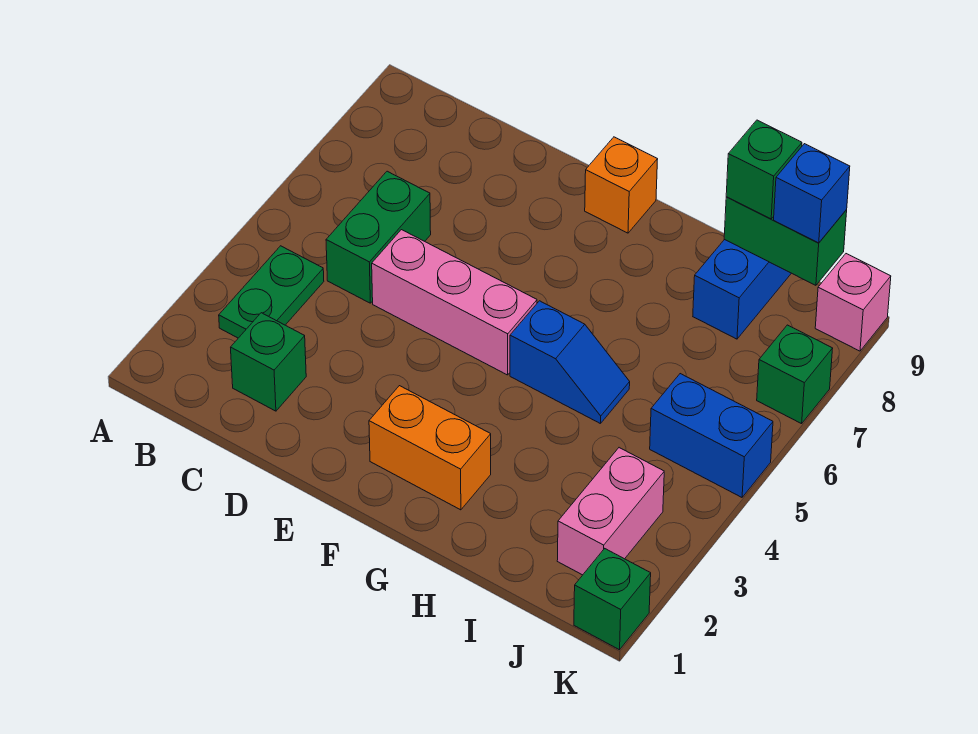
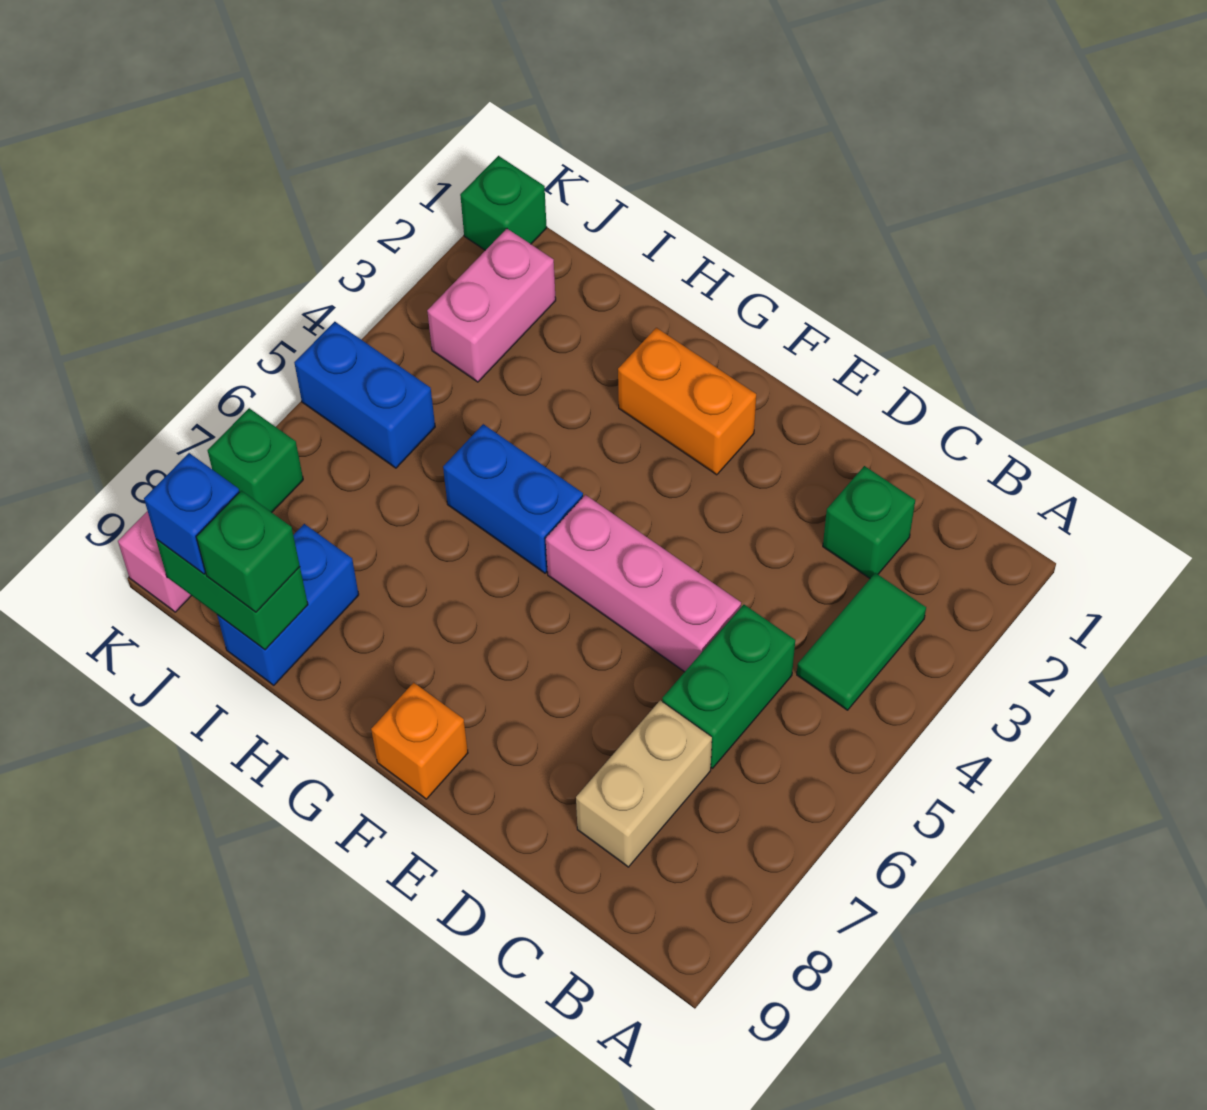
green plate B3:B4 level 1 -> green tile B3:B4 level 1
none -> tan brick C7:C8 level 1
blue slope G5:H5 level 1 top G -> blue brick G5:H5 level 1

